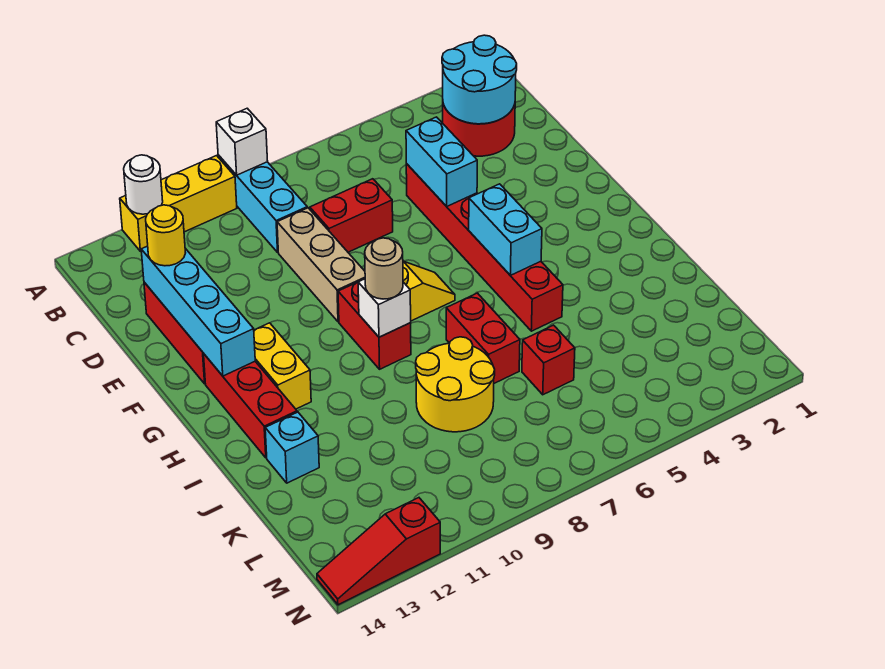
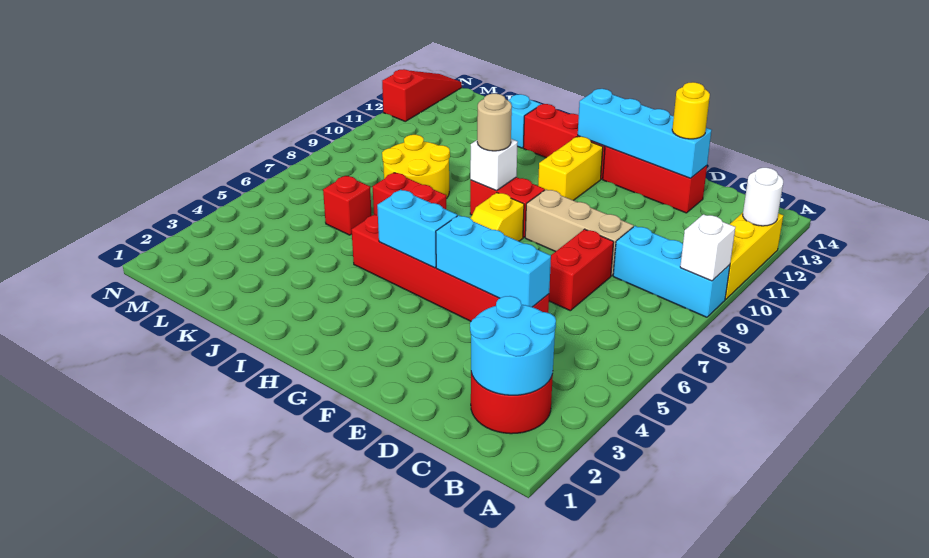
cyan brick D5:E5 level 2 -> cyan brick D5:F5 level 2
yellow brick G12:H12 level 1 -> yellow brick G11:G12 level 1

